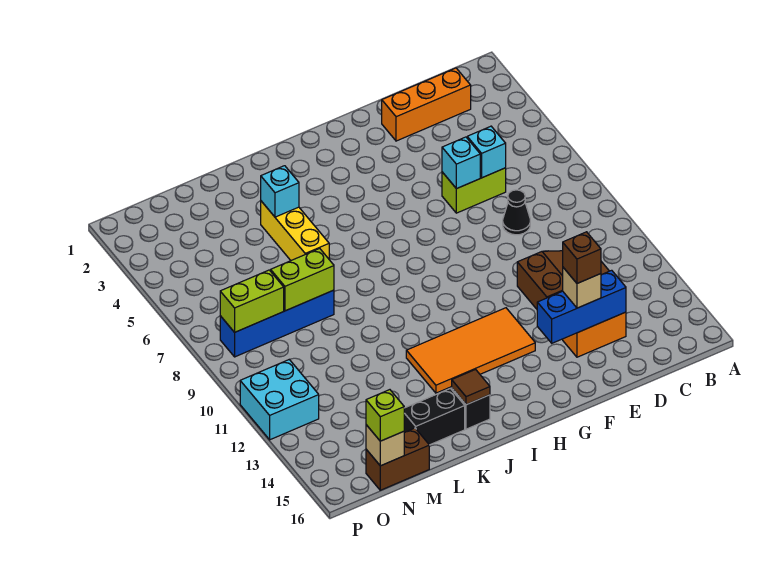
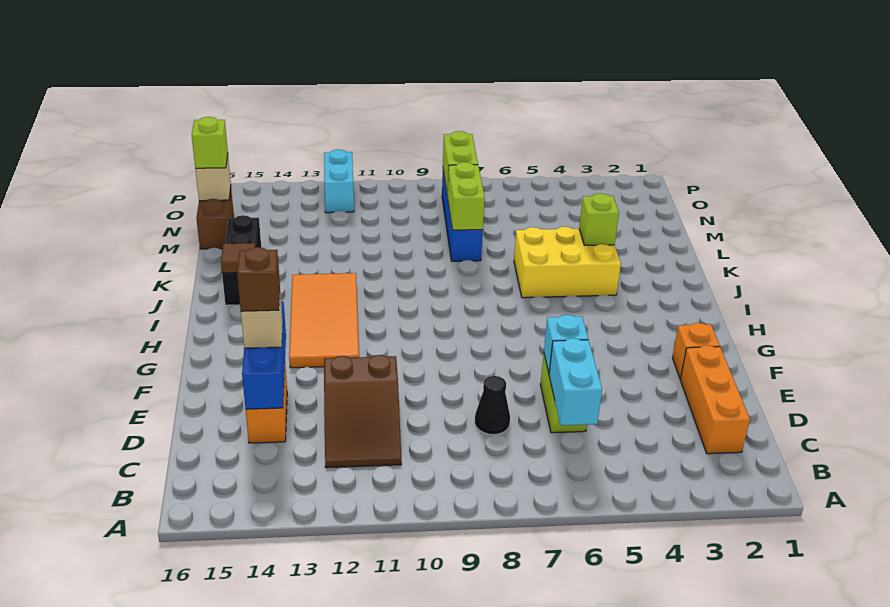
cyan brick D6 level 2 -> cyan brick C6:D6 level 2
none -> orange brick F2 level 1
yellow brick K4:K6 level 1 -> yellow brick J4:K6 level 1
cyan brick K4 level 2 -> lime brick K4 level 2
cyan brick O11:P12 level 1 -> cyan brick O12:P12 level 1

